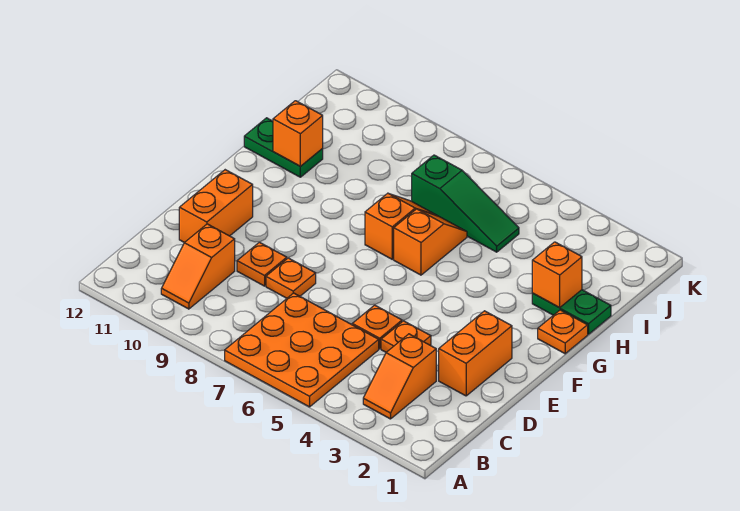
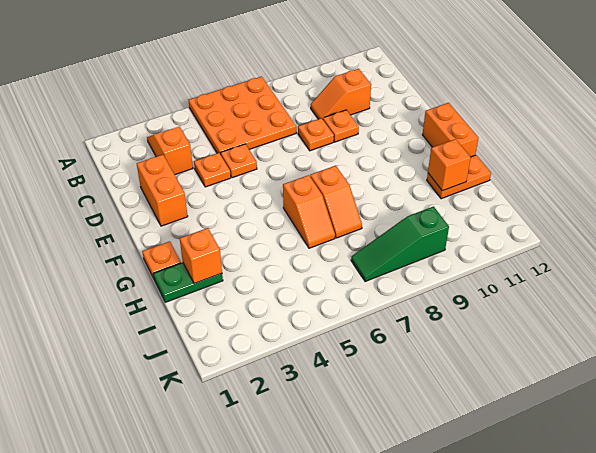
orange slope B10:C10 level 1 top C -> orange slope C9:C10 level 1 top 10
orange brick D11:E11 level 1 -> orange brick F12:G12 level 1
green plate H11:H12 level 1 -> orange plate H11:H12 level 1
green slope I5:I7 level 1 top 7 -> green slope J7:J9 level 1 top 9

